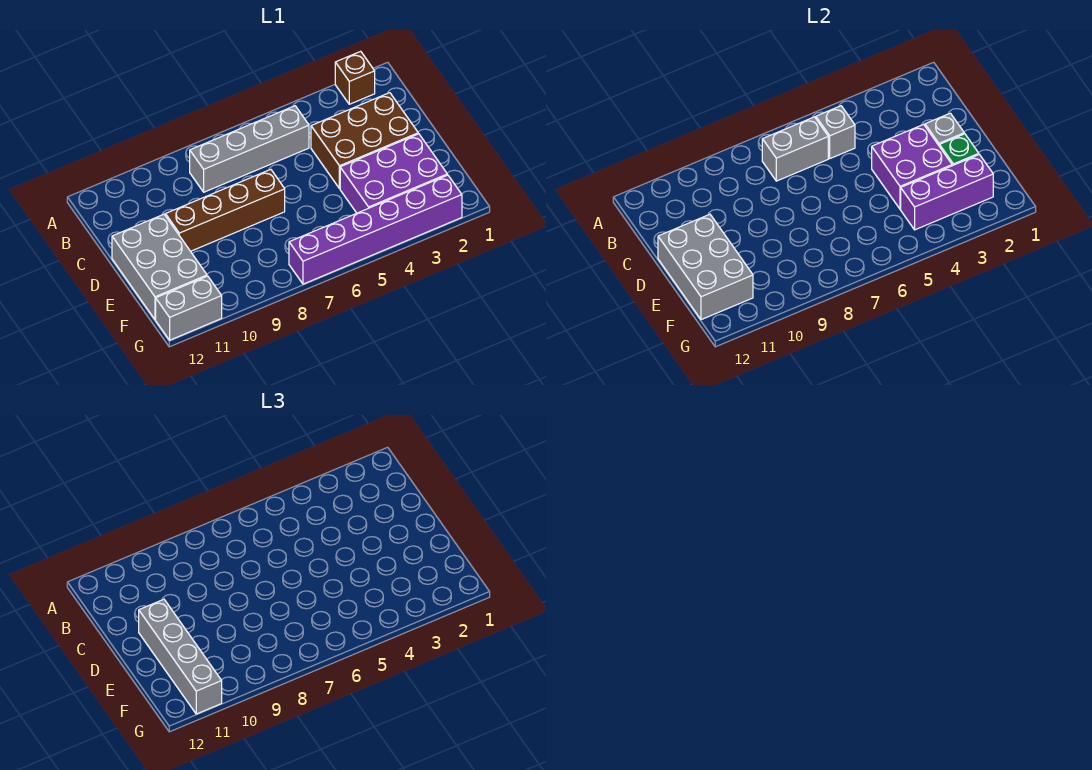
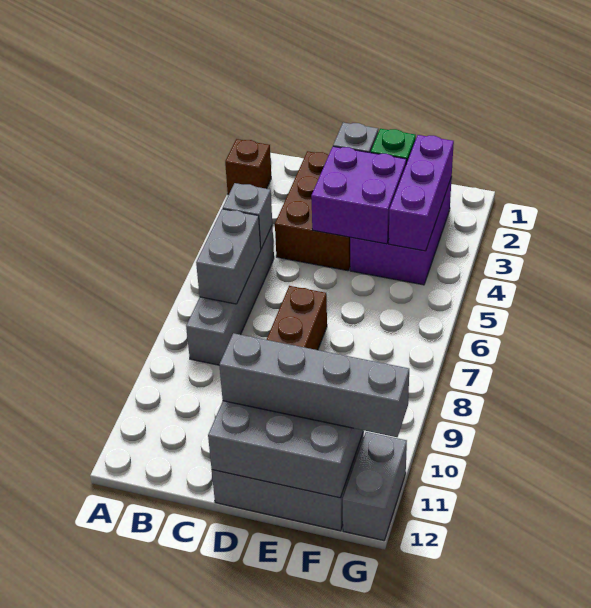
purple brick G2:G7 level 1 -> none

